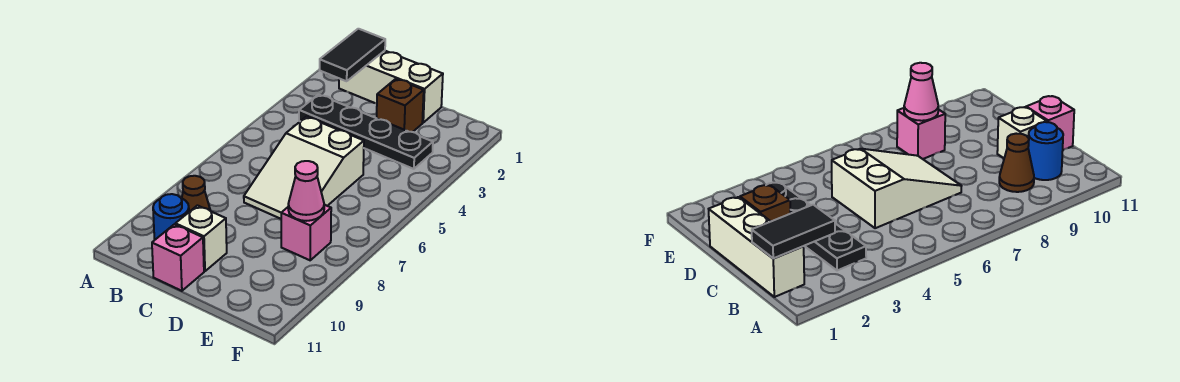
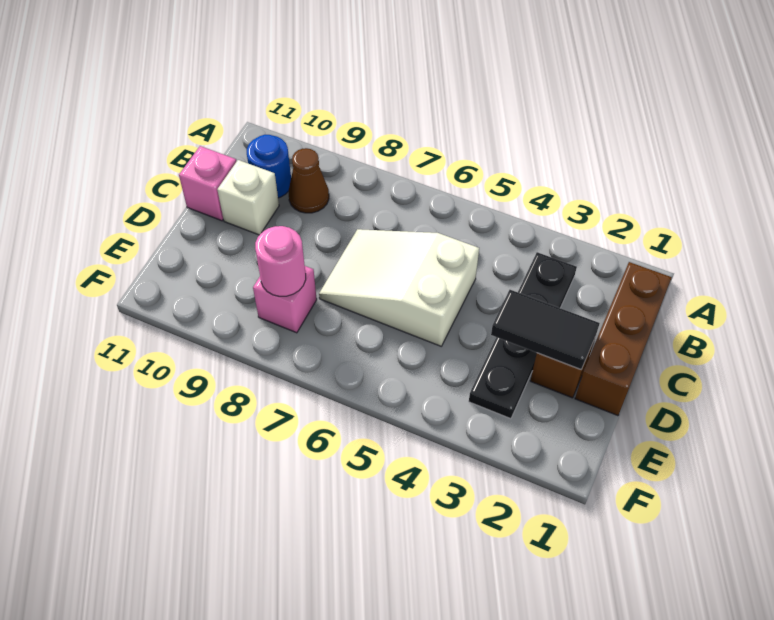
white brick B1:D1 level 1 -> brown brick B1:D1 level 1
black tile B1:B2 level 2 -> black tile D2:D3 level 2
pink cone E8 level 2 -> pink round brick E8 level 2

